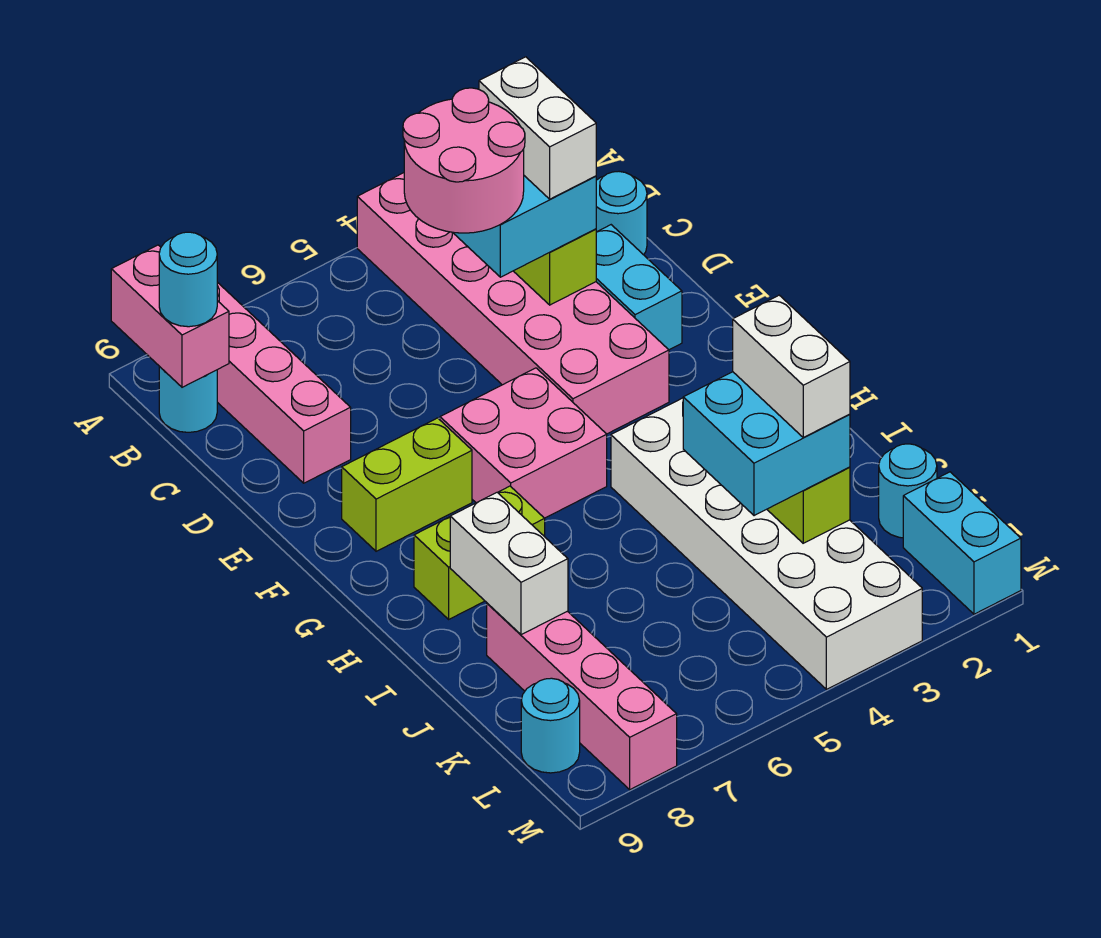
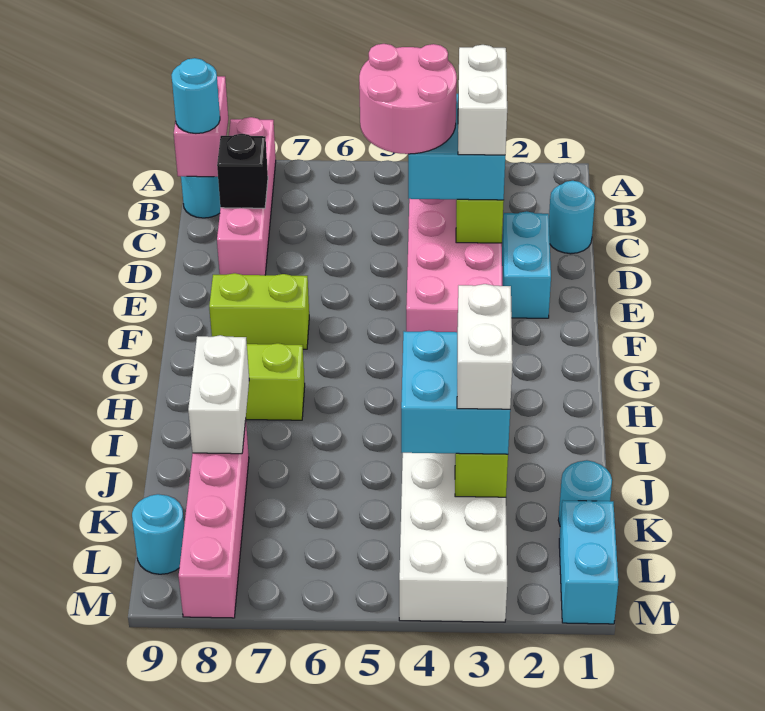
none -> black brick C8 level 2
pink brick F5:G6 level 1 -> none

